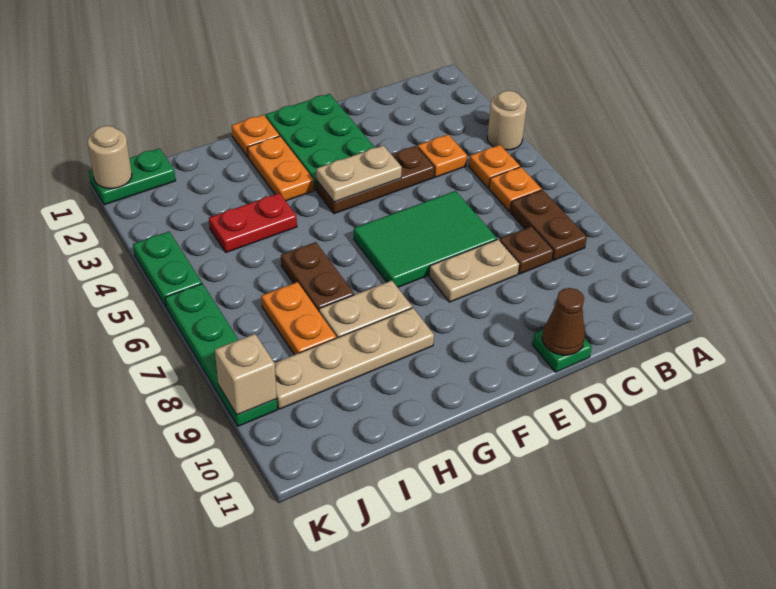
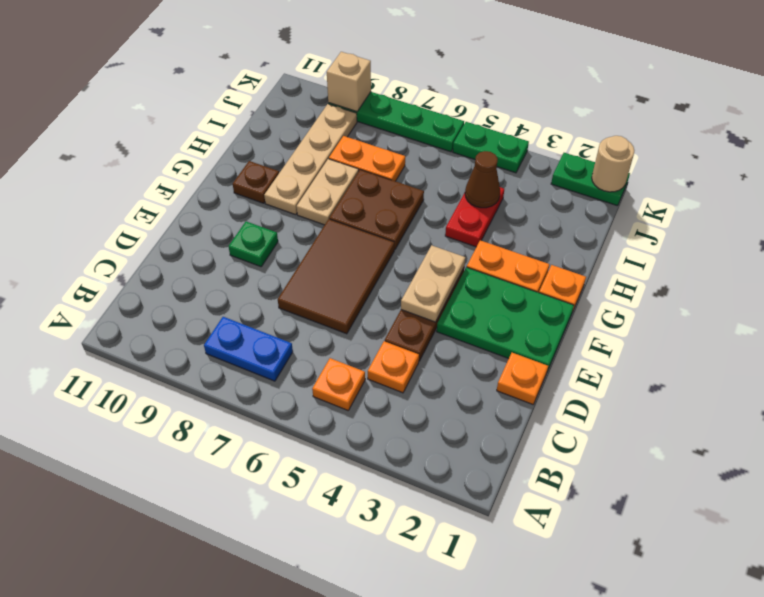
tan round brick A4 level 1 -> none
orange plate B6 level 1 -> orange plate D1 level 1
brown plate B7:B8 level 1 -> blue plate B7:B8 level 1
brown plate C8 level 1 -> brown plate G10 level 1
green tile D6:F7 level 1 -> brown tile D6:F7 level 1
tan plate D8:E8 level 1 -> none
green plate D11 level 1 -> green plate E9 level 1
brown cone D11 level 2 -> brown cone I4 level 2
brown plate H6:H7 level 1 -> brown plate G6:H7 level 1
green plate J1:K1 level 1 -> green plate K1:K2 level 1

